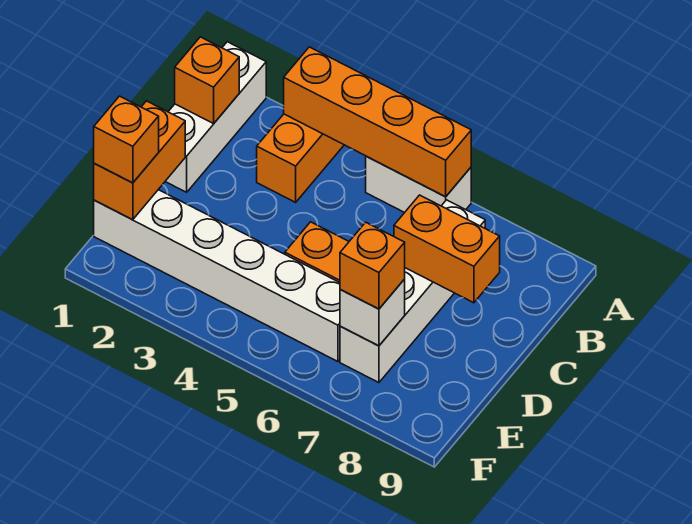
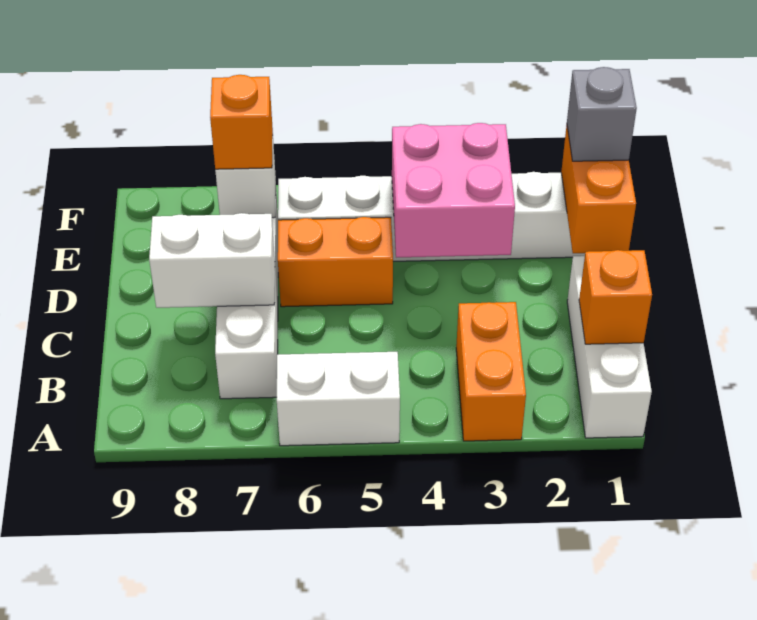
orange brick A3:A6 level 2 -> none
orange brick C7:C8 level 2 -> white brick C7:C8 level 2
none -> pink brick D3:E4 level 2
orange brick E1 level 3 -> grey brick E1 level 3

